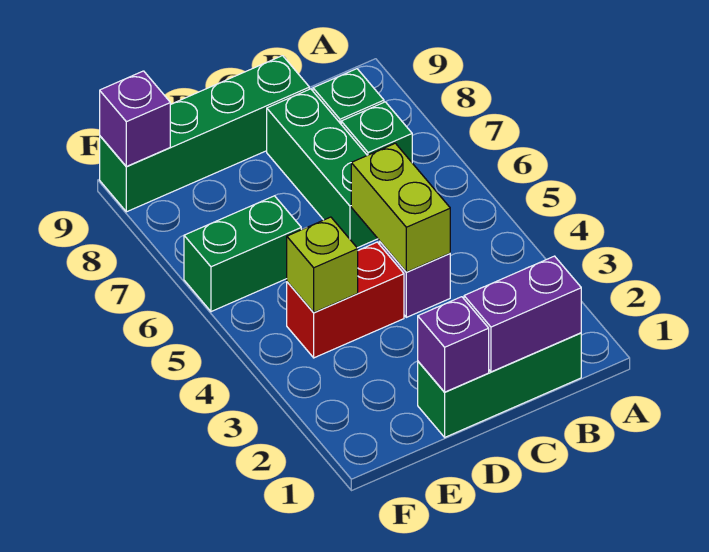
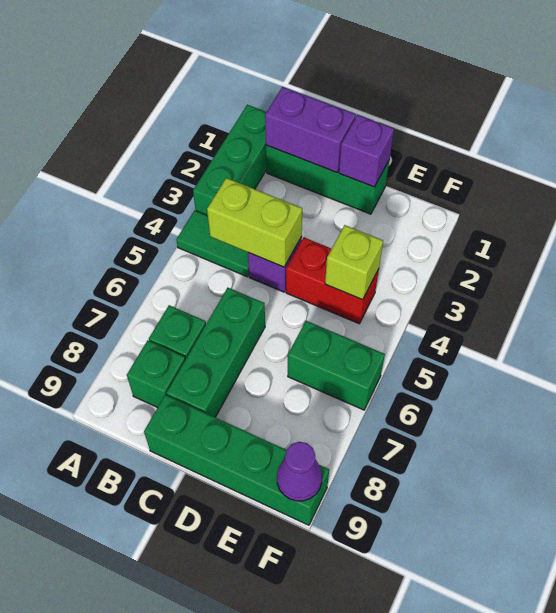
none -> green brick A1:A3 level 1
none -> green tile A4:B4 level 1
lime brick C4:C5 level 2 -> lime brick B4:C4 level 2
purple brick F9 level 2 -> purple cone F9 level 2

